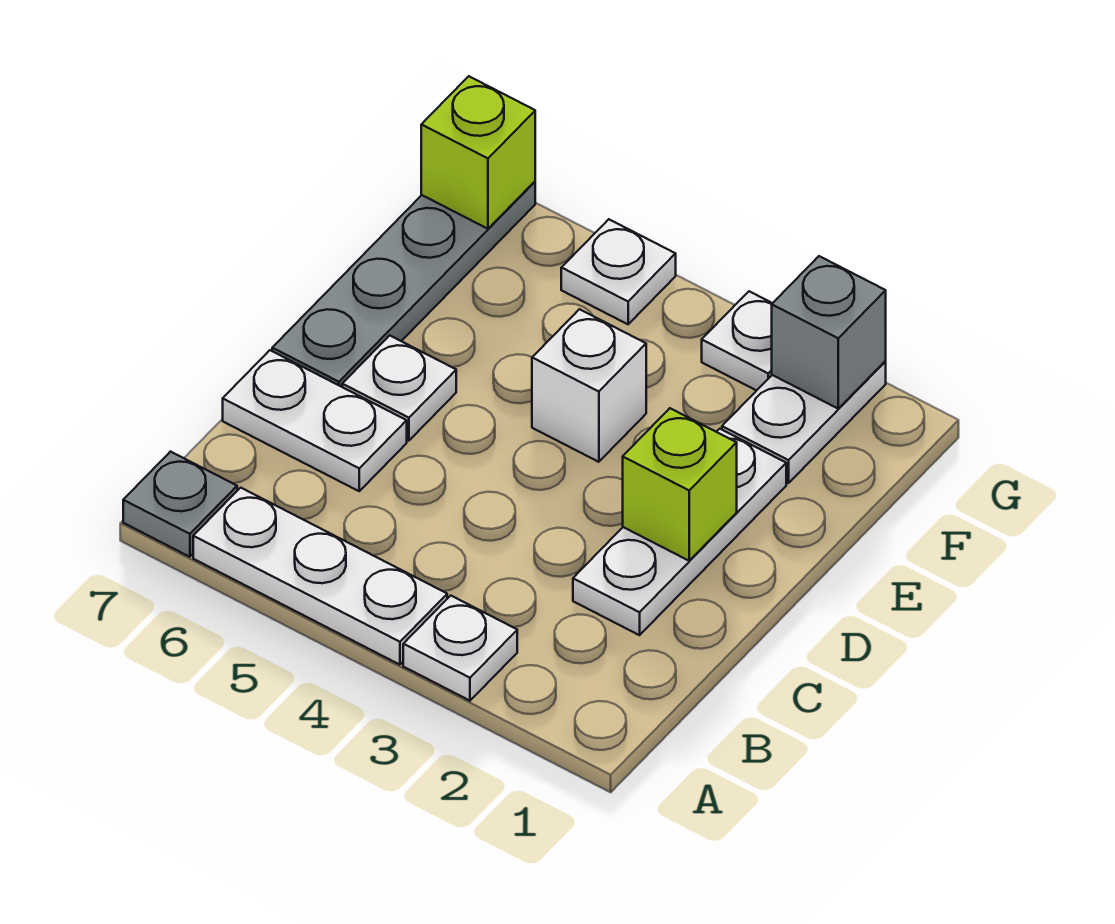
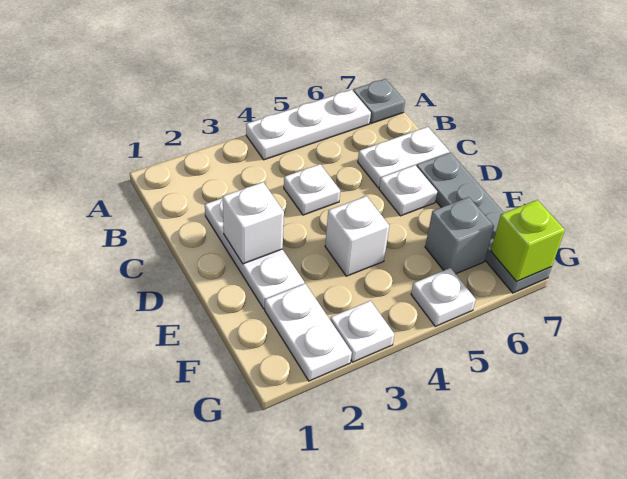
white plate A3 level 1 -> white plate C4 level 1
lime brick D2 level 2 -> white brick D2 level 2
grey brick G2 level 2 -> grey brick F6 level 1

